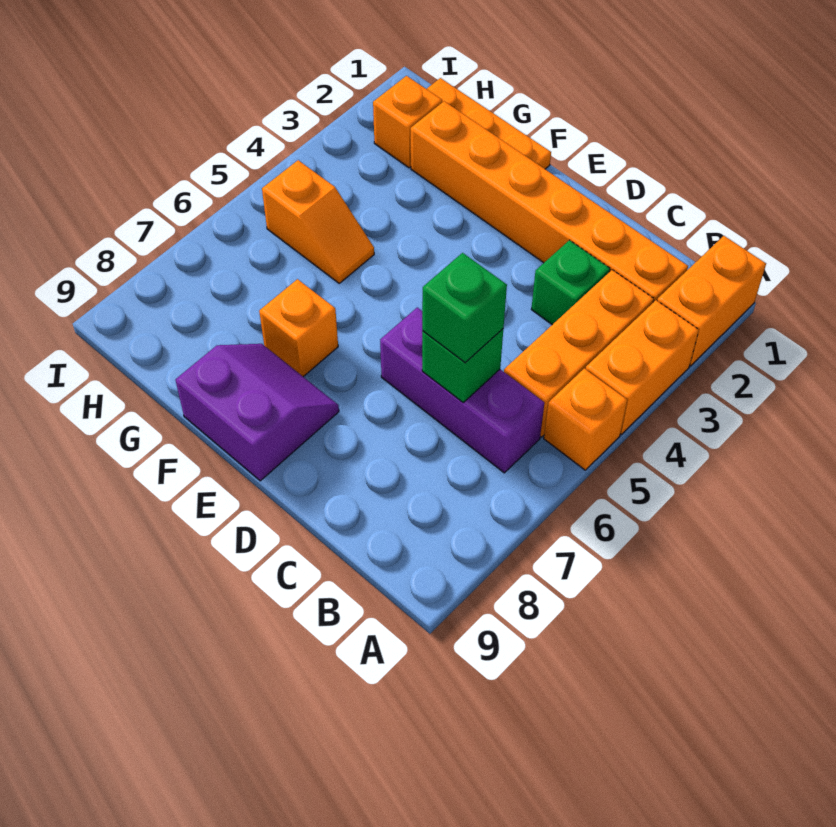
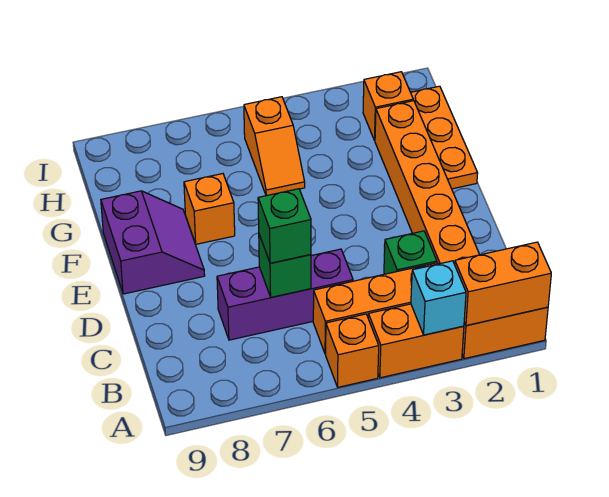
none -> orange brick A1:A2 level 2
none -> cyan brick A3 level 2
purple brick B6:D6 level 1 -> purple brick C5:C7 level 1

